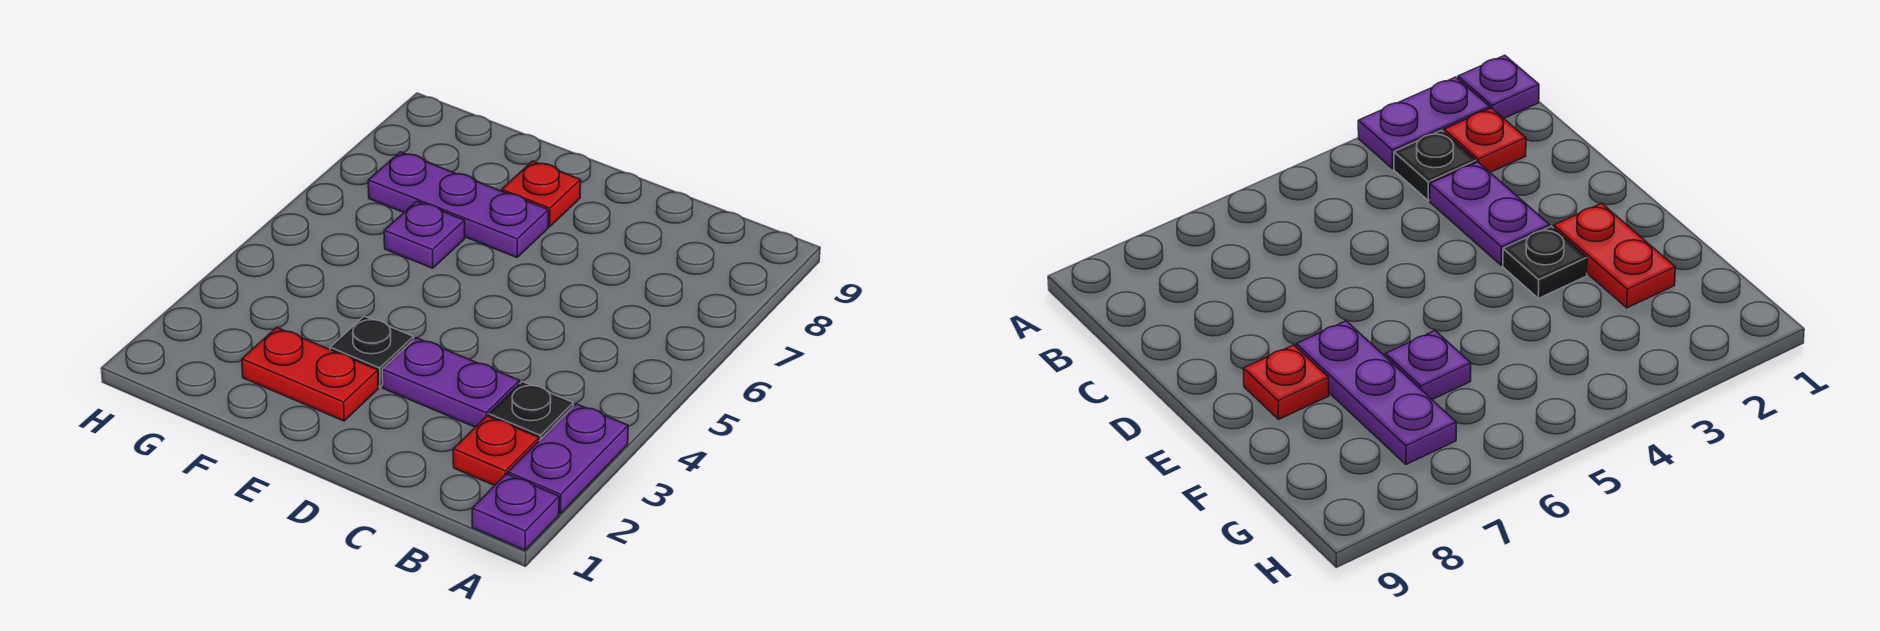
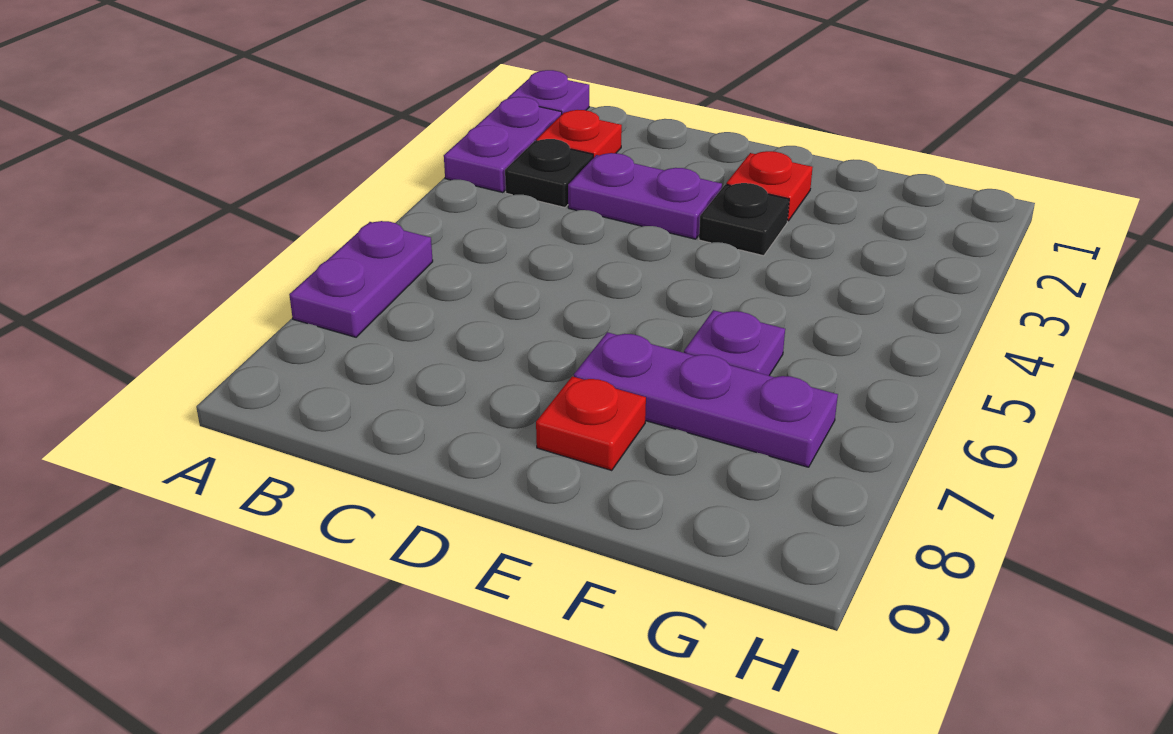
none -> purple plate A6:A7 level 1
red plate E2:F2 level 1 -> red plate E2 level 1

